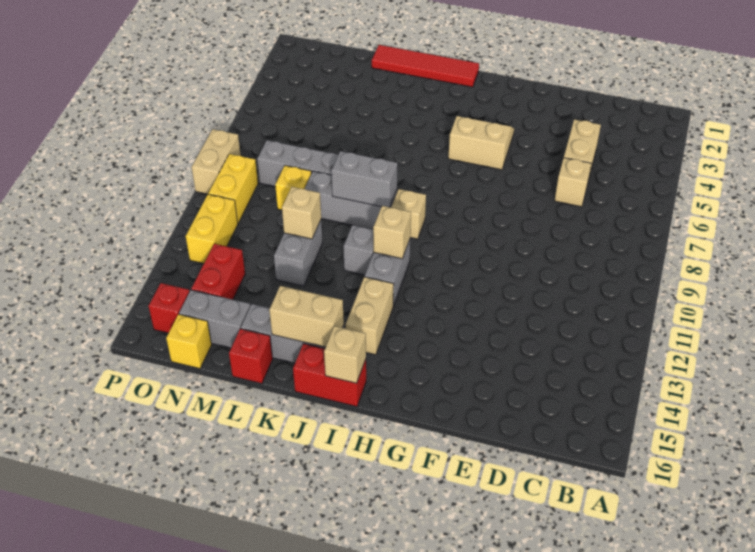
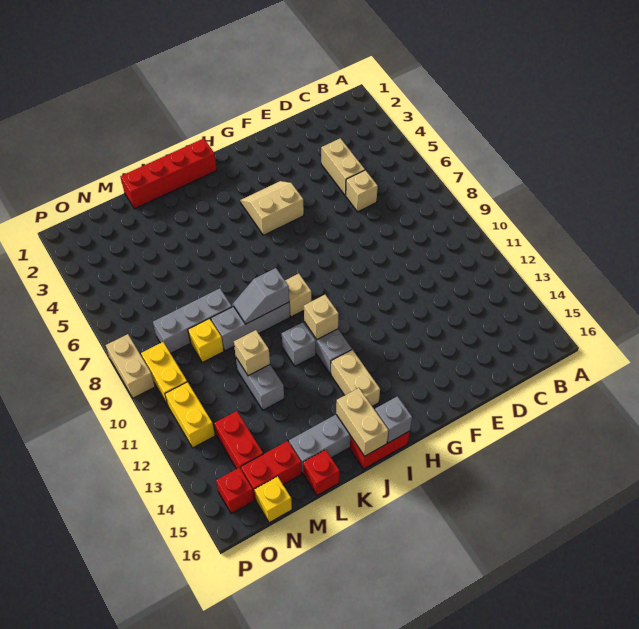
red tile I1:L1 level 1 -> red brick I1:L1 level 1
tan brick I16 level 2 -> grey brick I16 level 2
grey brick J9:K9 level 2 -> grey slope J9:K9 level 2 top J
tan brick J15:K15 level 2 -> tan brick J15:J16 level 2
grey brick M15:N15 level 1 -> red brick M15:N15 level 1

